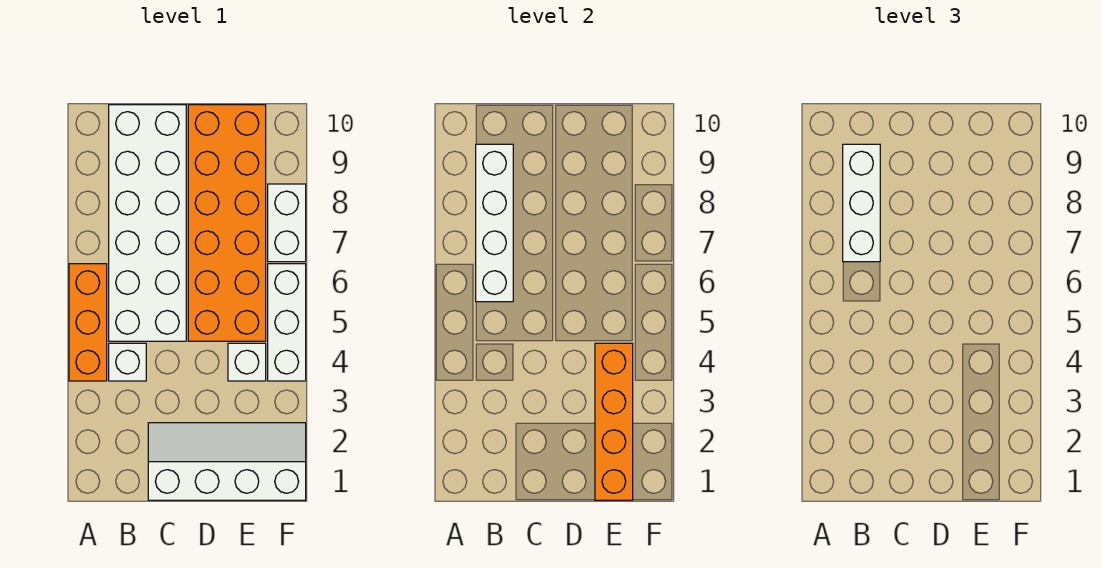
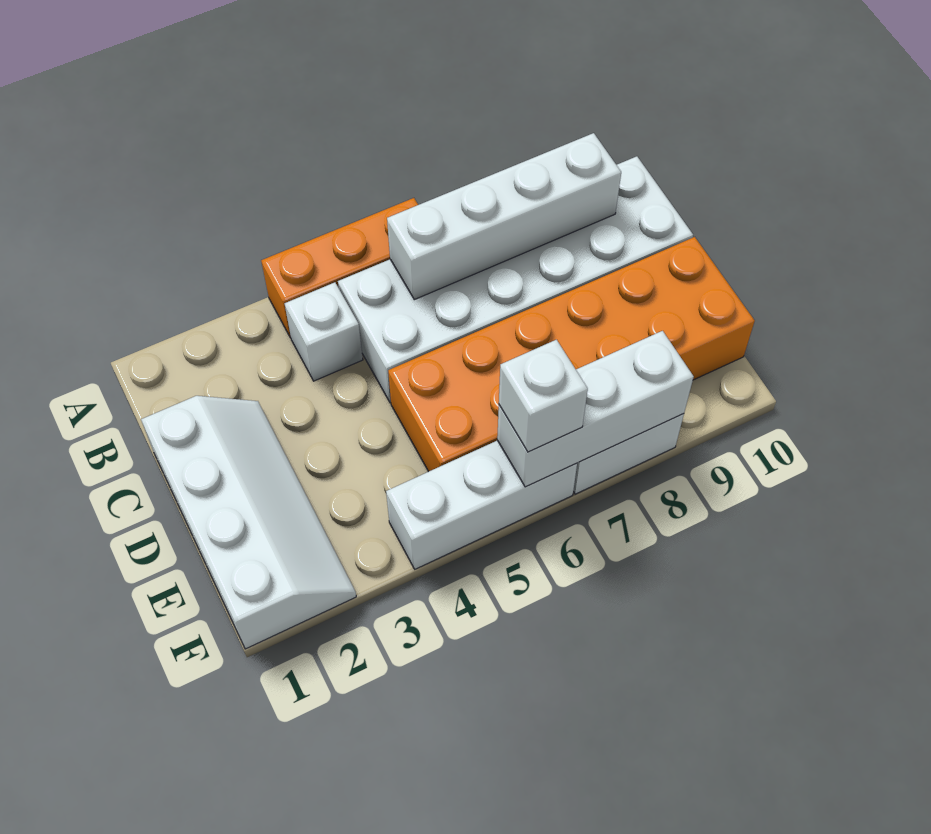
white brick B7:B9 level 3 -> white brick F6:F8 level 2
orange brick E1:E4 level 2 -> none
white brick E4 level 1 -> white brick F6 level 3

